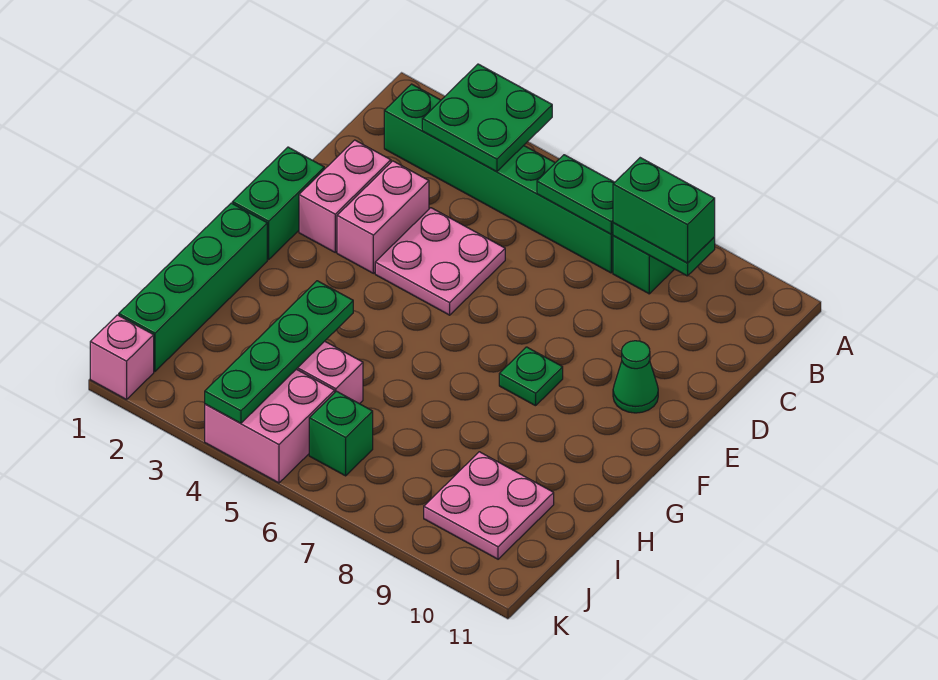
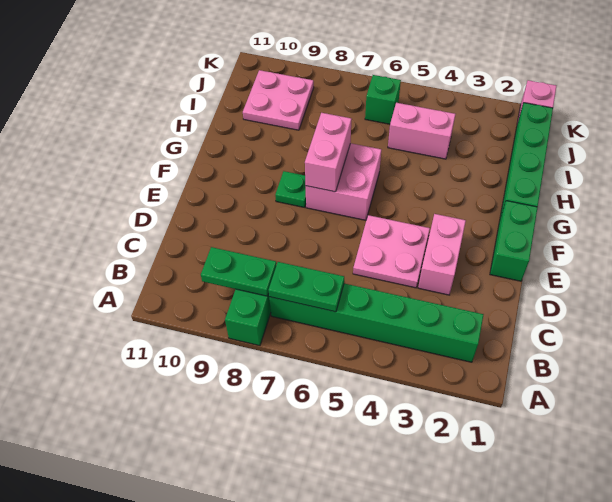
green plate A3:B4 level 2 -> none
green brick B8:B9 level 3 -> none
pink brick D2:E2 level 1 -> pink brick F7:G7 level 2
green cone E10 level 1 -> none
green plate H4:K4 level 2 -> none
pink brick J4:K5 level 1 -> pink brick F6:G7 level 1

